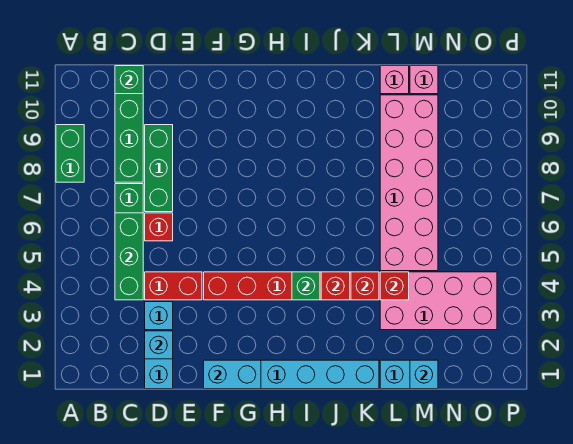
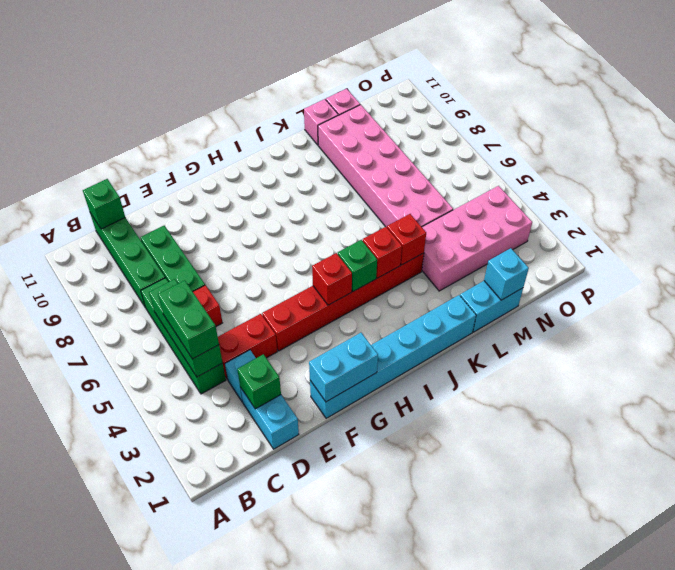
green brick A8:A9 level 1 -> green brick C4:C5 level 3
cyan brick D2 level 2 -> green brick D2 level 2
red brick L4 level 2 -> red brick H4 level 2

